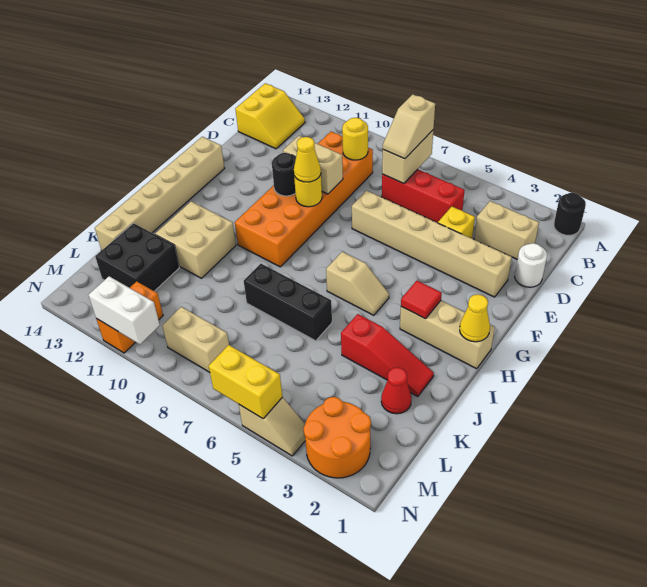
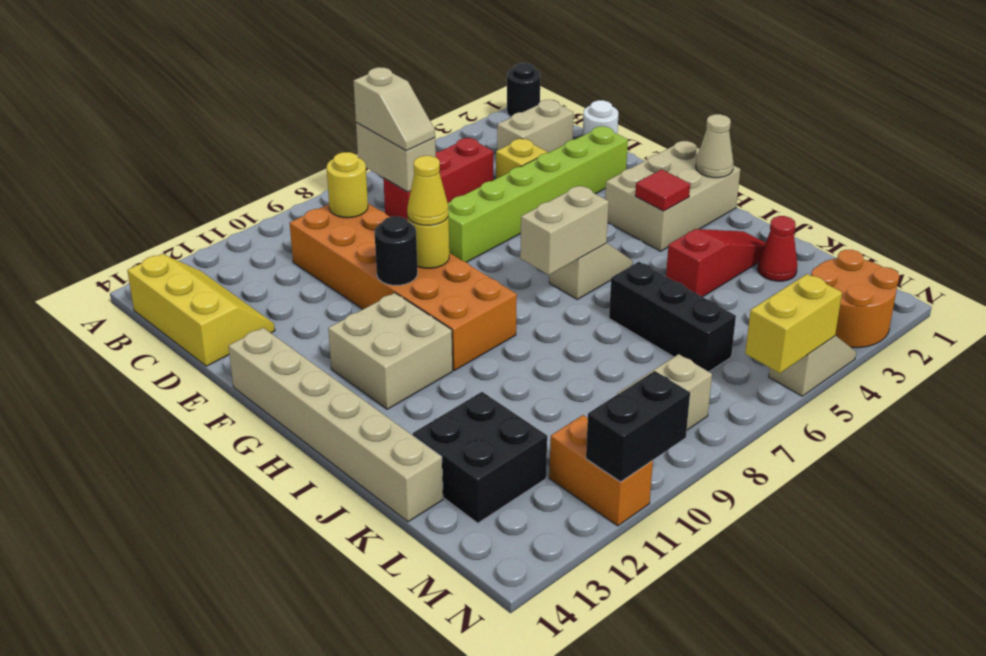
yellow slope B13:C14 level 1 top 14 -> yellow slope B13:D14 level 1 top 14
tan brick E2:E7 level 1 -> lime brick E2:E7 level 1
tan brick E9:E10 level 2 -> tan brick H6:H7 level 2
tan brick H1:H3 level 1 -> tan brick G1:H3 level 1
yellow cone H1 level 2 -> tan cone H1 level 2
tan brick I11:J12 level 1 -> tan brick G11:H12 level 1
black brick J6:J8 level 1 -> black brick J6:L6 level 1
white brick N10:N11 level 2 -> black brick N10:N11 level 2

